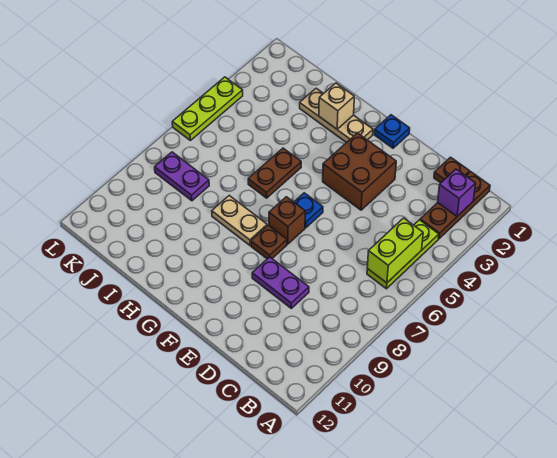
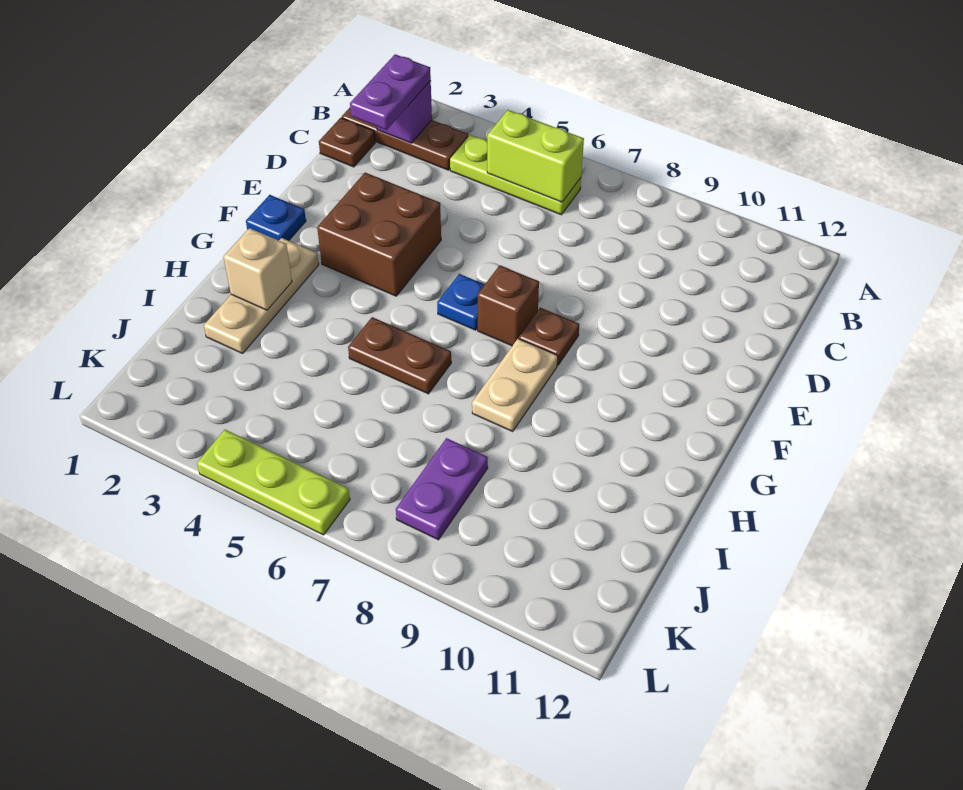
purple plate D9:E9 level 1 -> purple plate B2:C2 level 3

